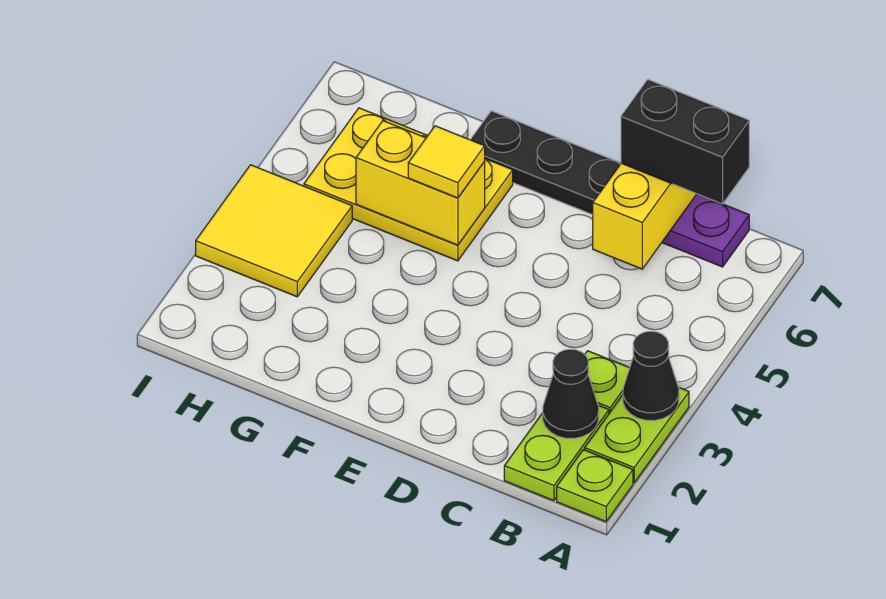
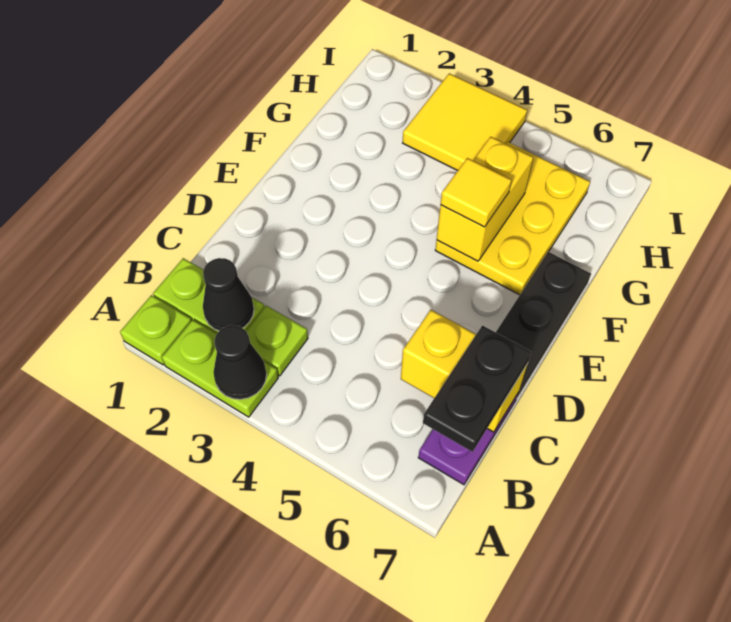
black brick B7:C7 level 3 -> black plate B7:C7 level 3

